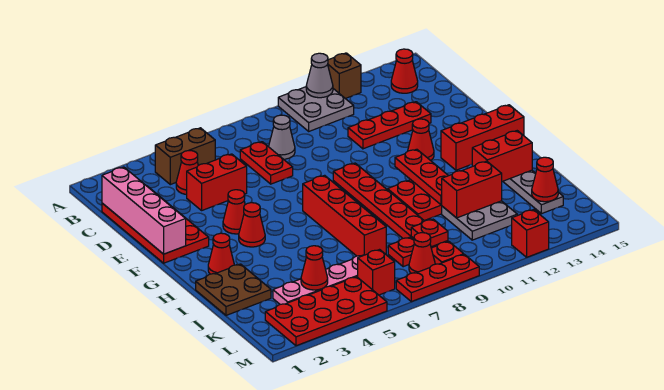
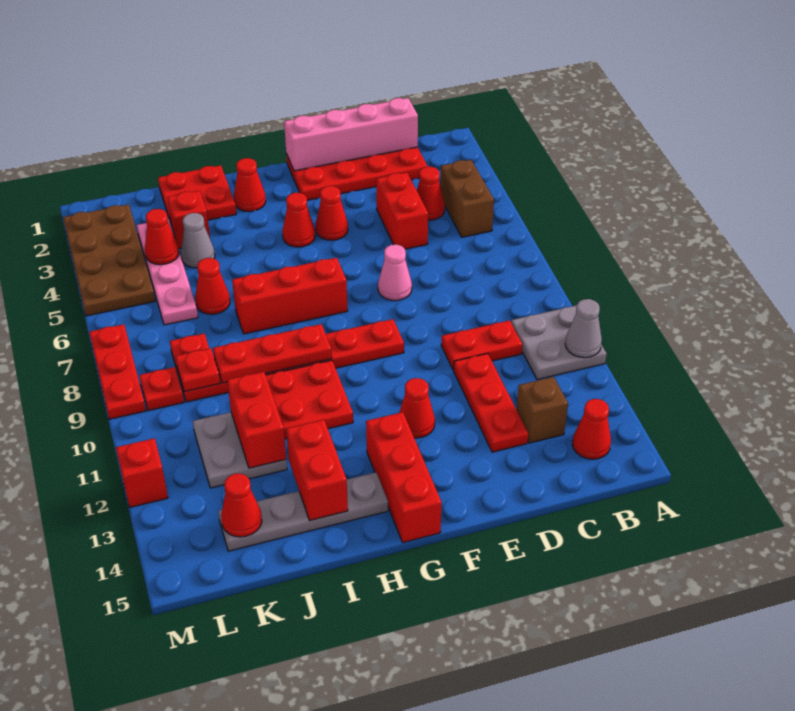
brown brick A12 level 1 -> brown brick C13 level 1
red plate C7:D7 level 1 -> red plate C10:D10 level 1
grey cone C8 level 1 -> grey cone J4 level 1
none -> pink cone E7 level 1
red brick G7:J7 level 1 -> red brick G7:I7 level 1
red plate G11:I11 level 2 -> red plate H9:J9 level 2
brown plate I1:J2 level 1 -> red plate I1:J2 level 1
red plate L2:M5 level 1 -> brown plate L2:M5 level 1
red brick L6 level 1 -> red brick J3 level 1
red cone L8 level 1 -> red cone J6 level 1

